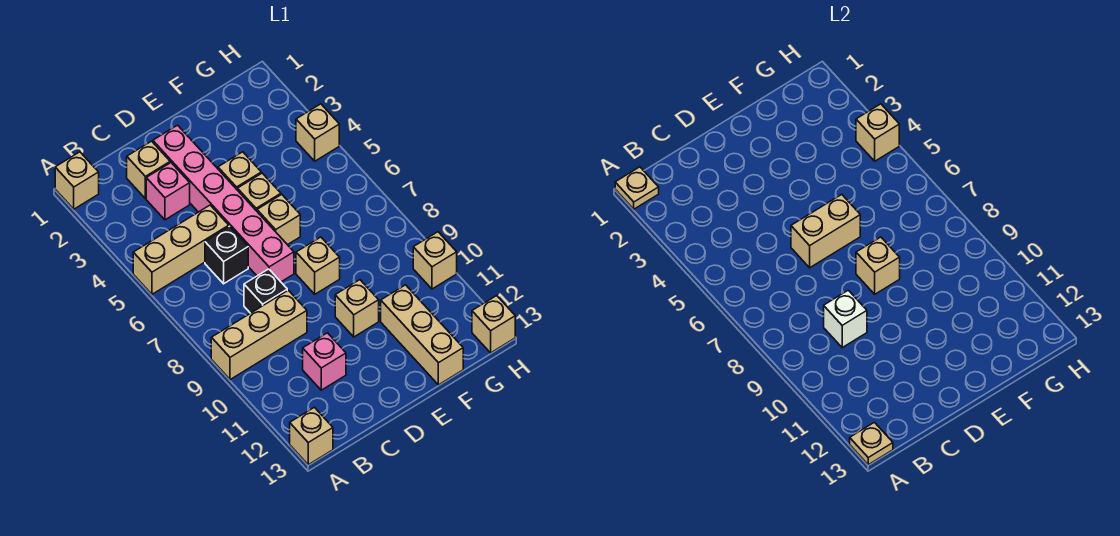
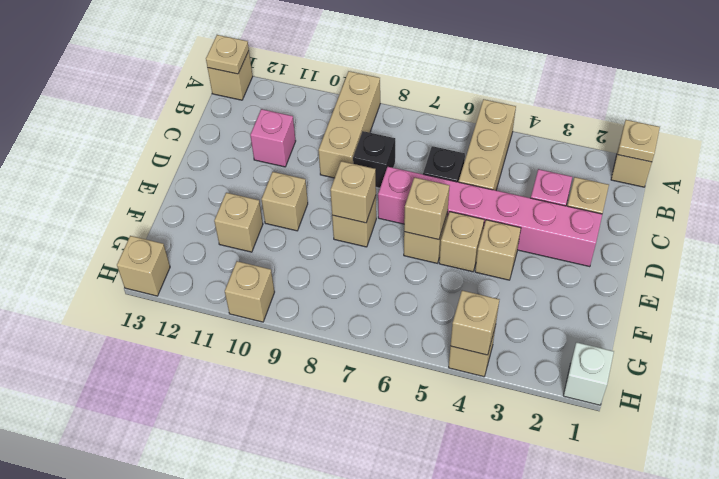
white brick C9 level 2 -> white brick H1 level 1
tan brick D6:E6 level 2 -> tan brick E6 level 2
tan brick F11:F13 level 1 -> tan brick F11 level 1

